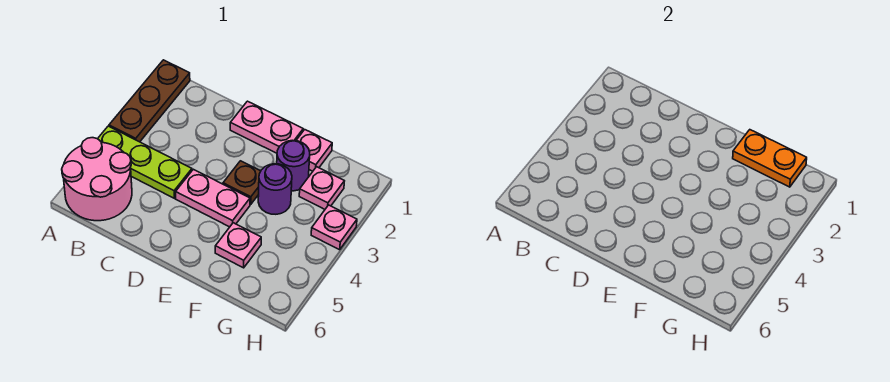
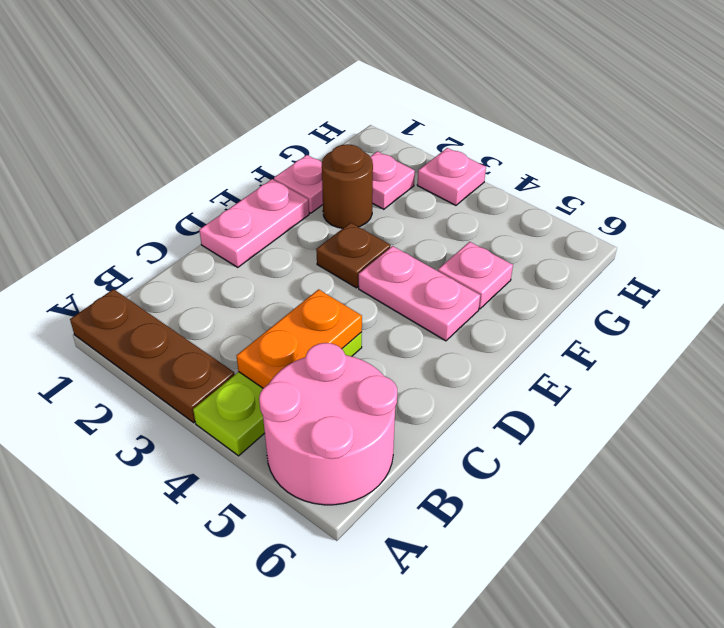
pink plate D4:E4 level 1 -> pink plate E4:E5 level 1
orange plate F1:G1 level 2 -> orange plate B4:C4 level 2
purple round brick F2 level 1 -> brown round brick F2 level 1
purple round brick F3 level 1 -> none

